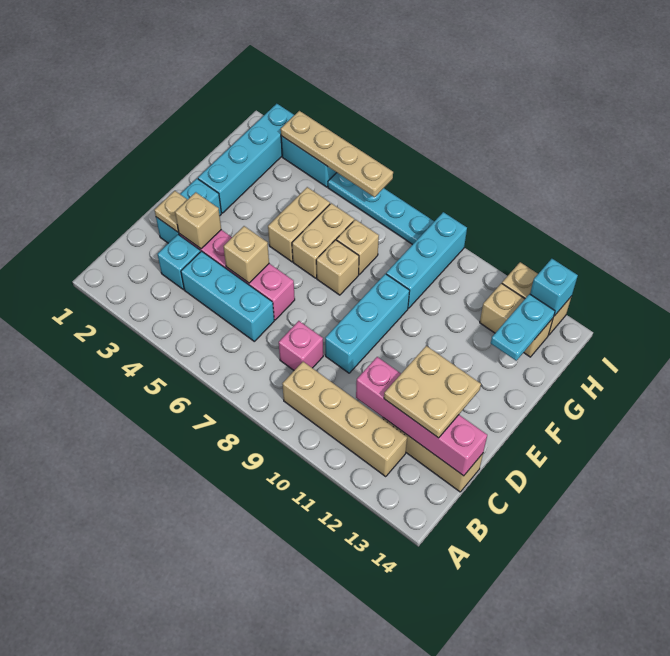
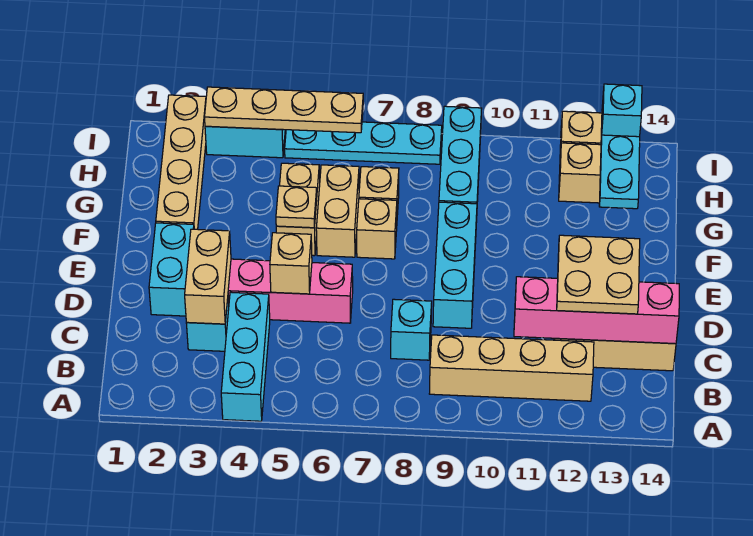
cyan brick C4:C6 level 1 -> cyan brick A4:C4 level 1
pink brick C8 level 1 -> cyan brick C8 level 1
tan plate D2 level 2 -> tan plate F5 level 2
tan brick D3 level 2 -> tan brick C3:D3 level 2
cyan brick F2:I2 level 1 -> tan brick F2:I2 level 1

